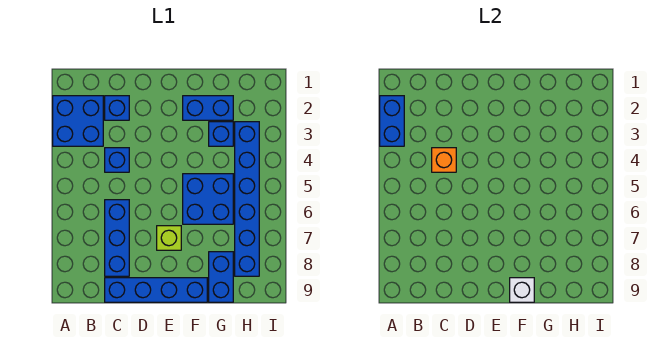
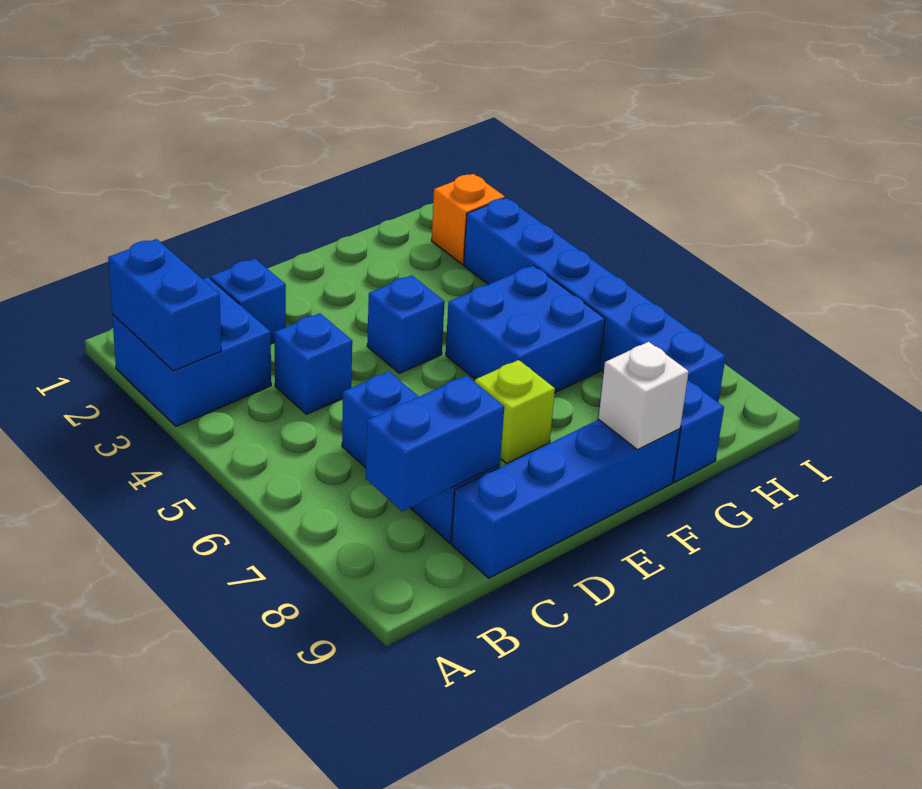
orange brick C4 level 2 -> orange brick H2 level 1
blue brick F2:G2 level 1 -> blue brick B8:C8 level 2
blue brick G3 level 1 -> blue brick E4 level 1

